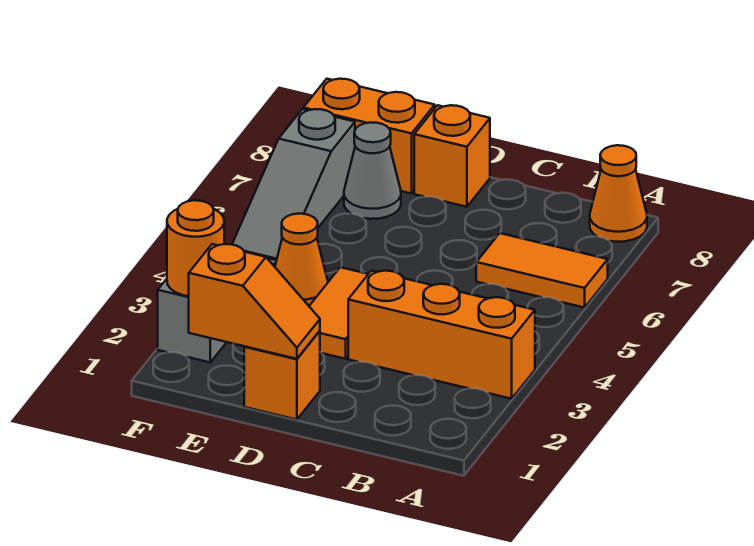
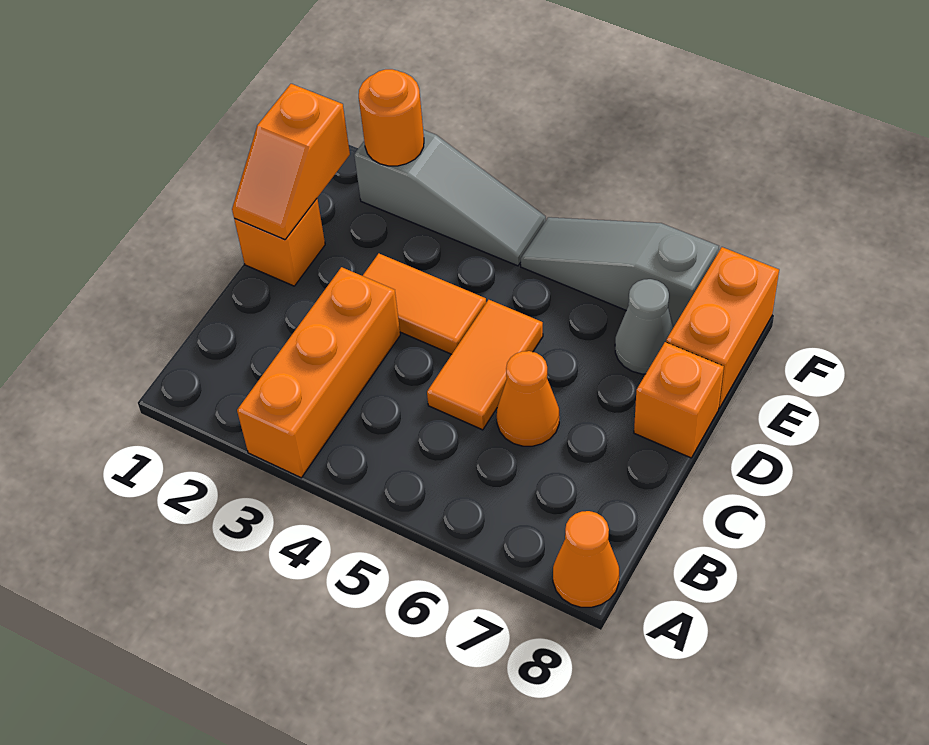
orange tile A6:B6 level 1 -> orange tile C5:D5 level 1
orange cone E4 level 1 -> orange cone C6 level 1

